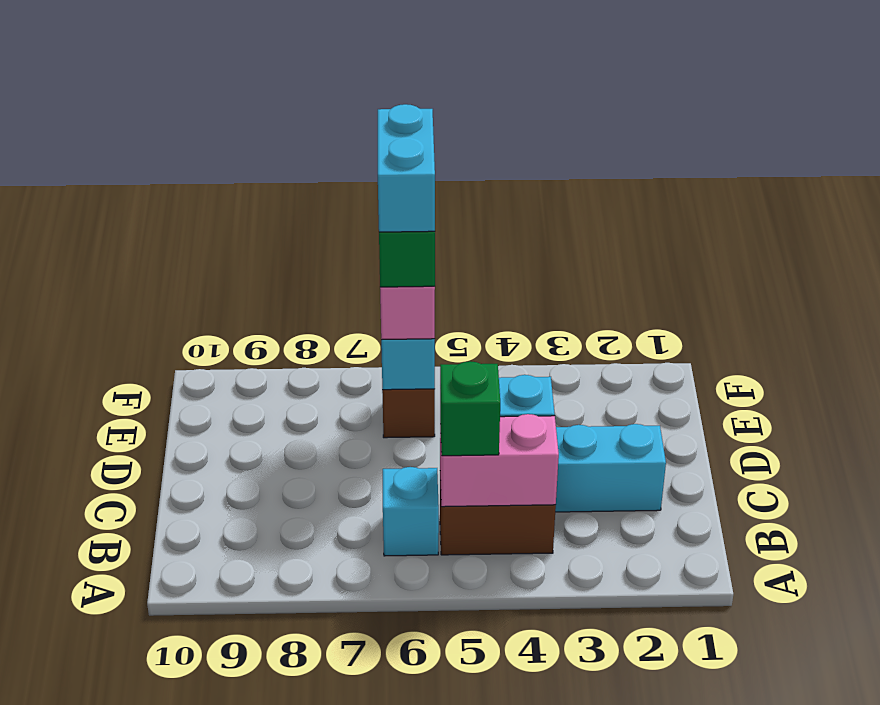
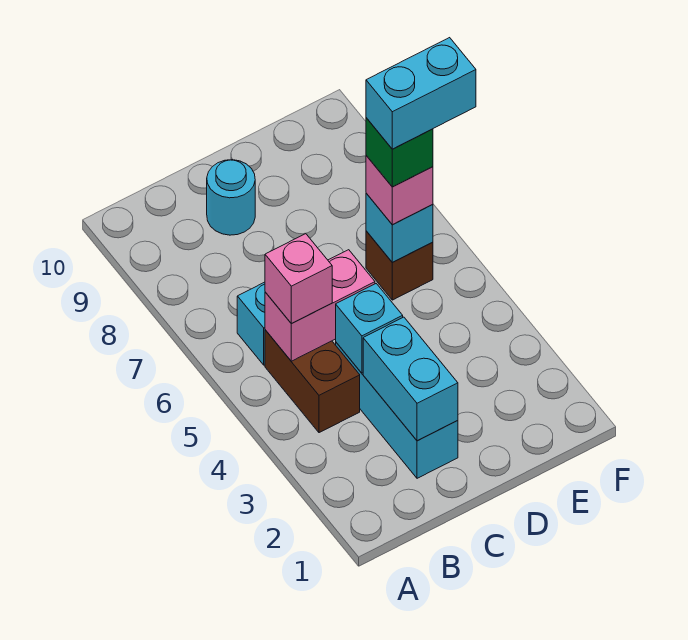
pink brick B4:B5 level 2 -> pink brick B5:C5 level 2
green brick B5 level 3 -> pink brick B5 level 3
none -> cyan brick C2:C3 level 2
none -> cyan round brick C9 level 1

